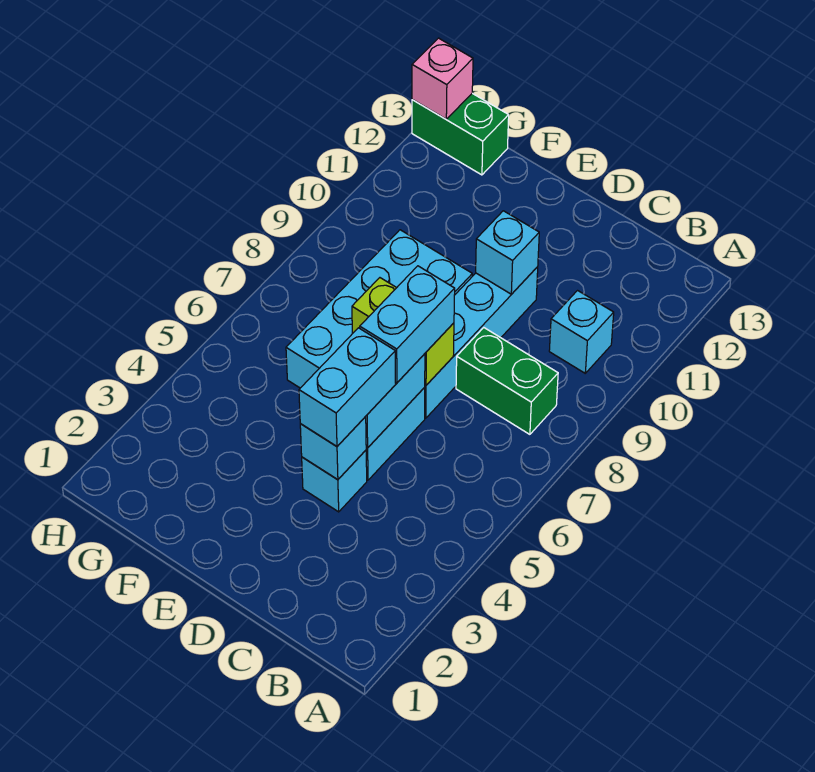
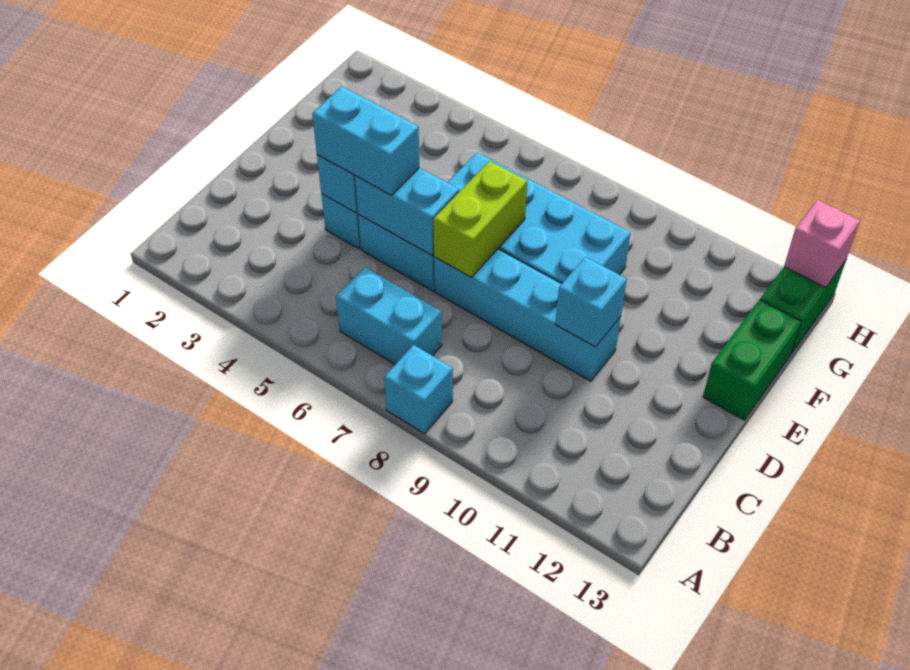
green brick B8:C8 level 1 -> green brick E13:F13 level 1
cyan brick B10 level 1 -> cyan brick A8 level 1
cyan brick D6:D7 level 3 -> cyan brick B6:B7 level 1

